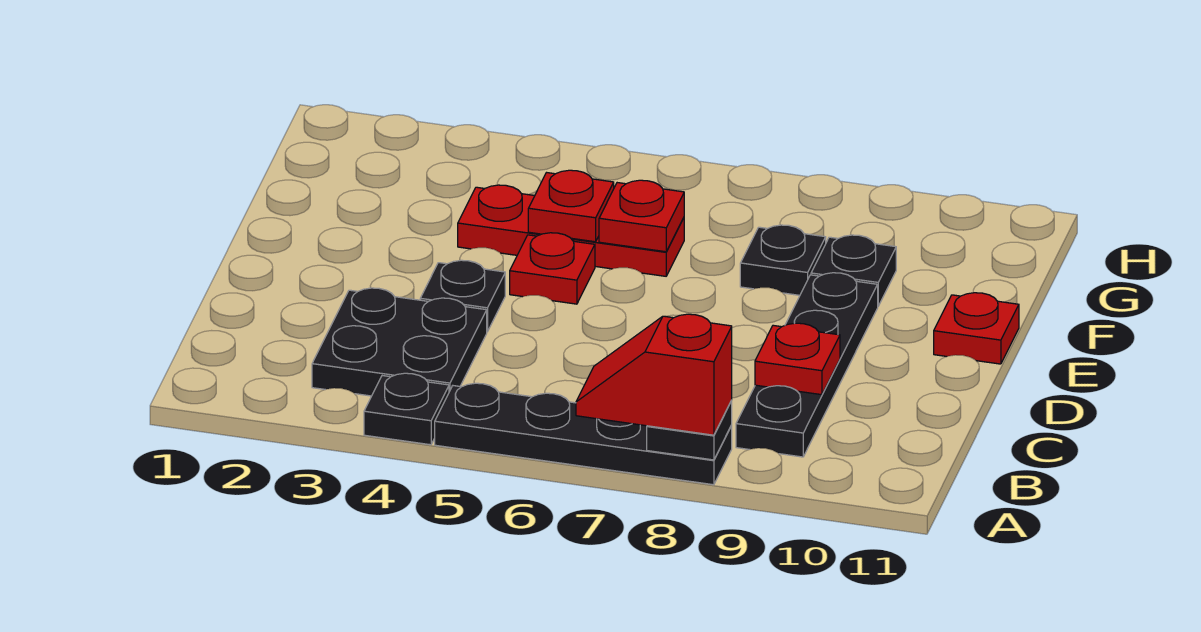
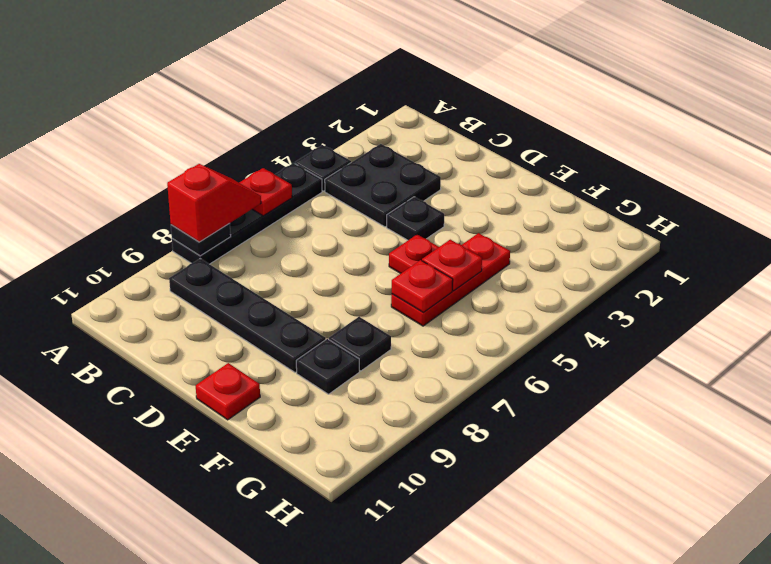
red plate C9 level 2 -> red plate A6 level 2

